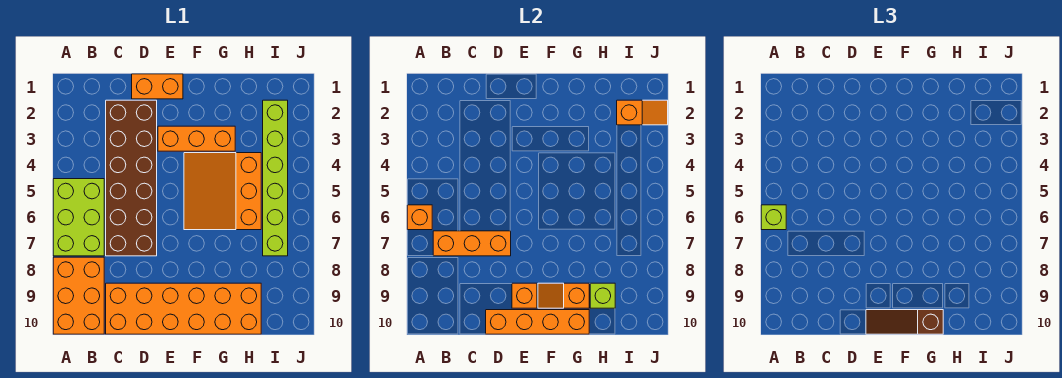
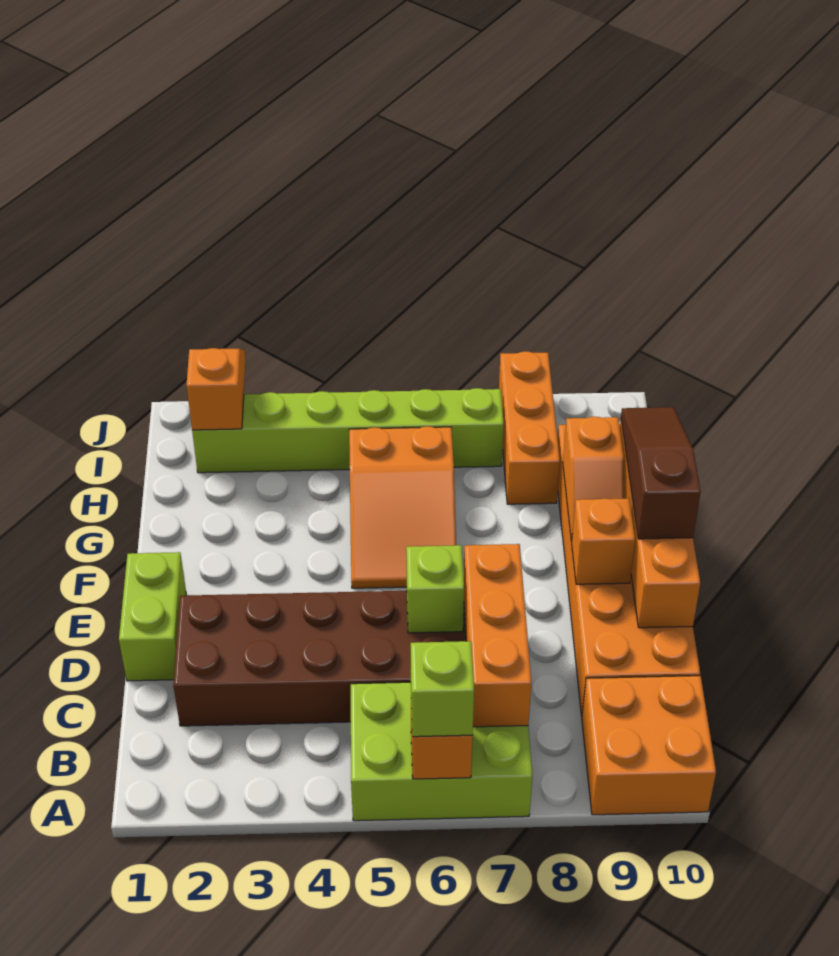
orange brick A8:B10 level 1 -> orange brick A9:B10 level 1
orange brick D1:E1 level 1 -> lime brick D1:E1 level 1
orange brick E3:G3 level 1 -> orange brick H8:J8 level 1
brown slope E10:G10 level 3 top G -> brown slope E10:G10 level 3 top E
orange slope F4:H6 level 1 top H -> orange slope F5:H6 level 1 top H
lime brick H9 level 2 -> lime brick D6 level 2

